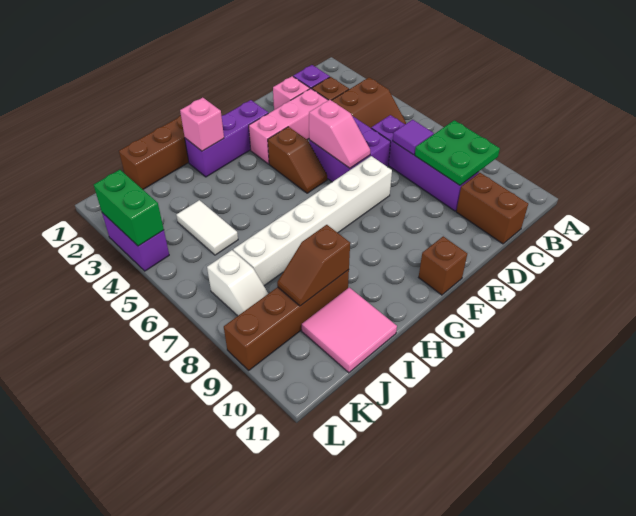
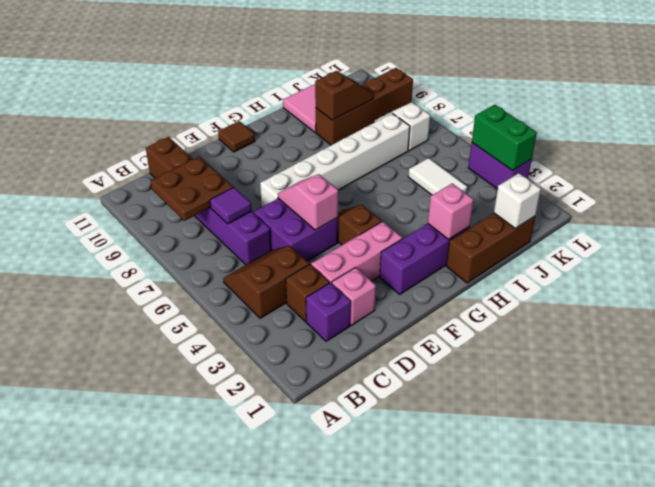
green plate B8:C9 level 2 -> brown plate B8:C9 level 2
brown brick F11 level 1 -> brown tile F11 level 1
none -> white brick J1 level 2

